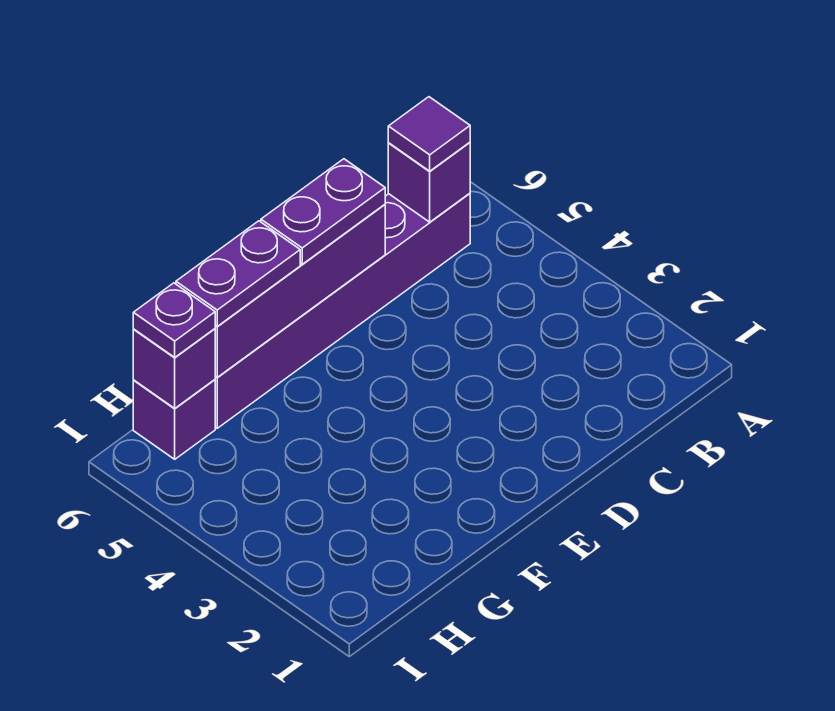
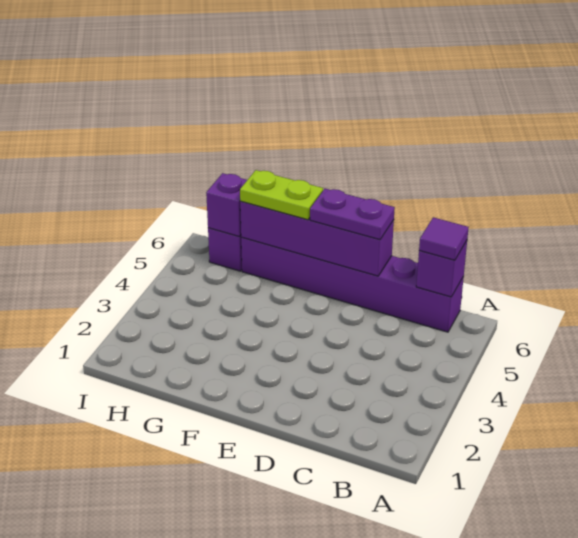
purple plate F6:G6 level 3 -> lime plate F6:G6 level 3
purple plate H6 level 3 -> none

